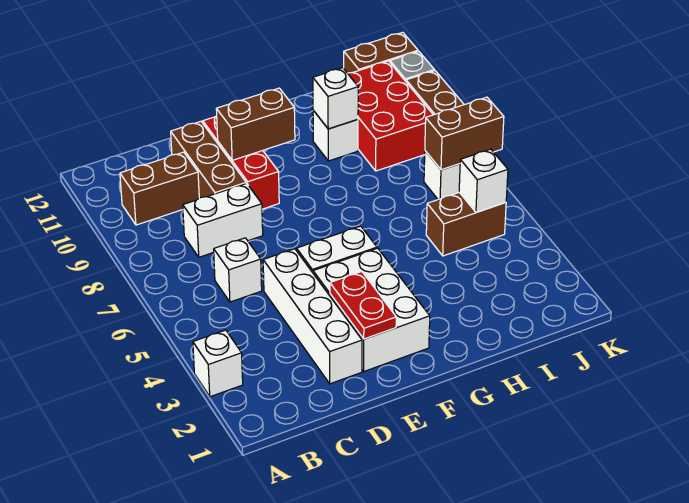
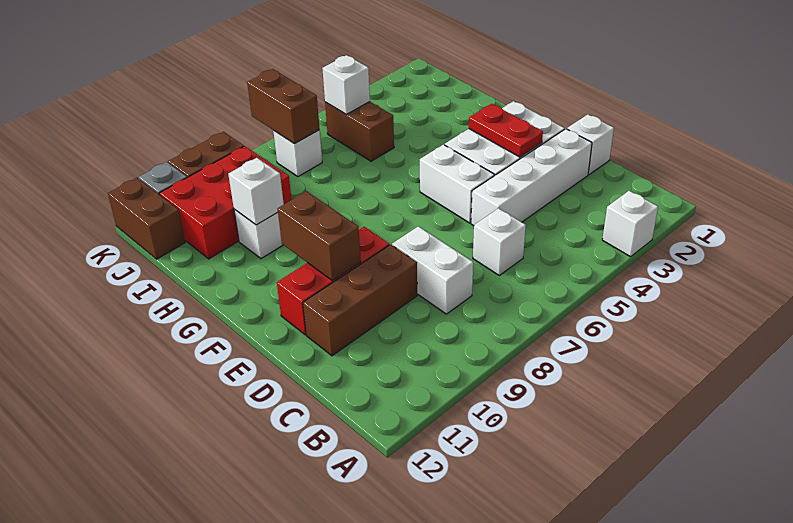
brown brick B10:C10 level 1 -> none
none -> white brick D1 level 1
red plate E2:E3 level 2 -> red plate E3:F3 level 2

